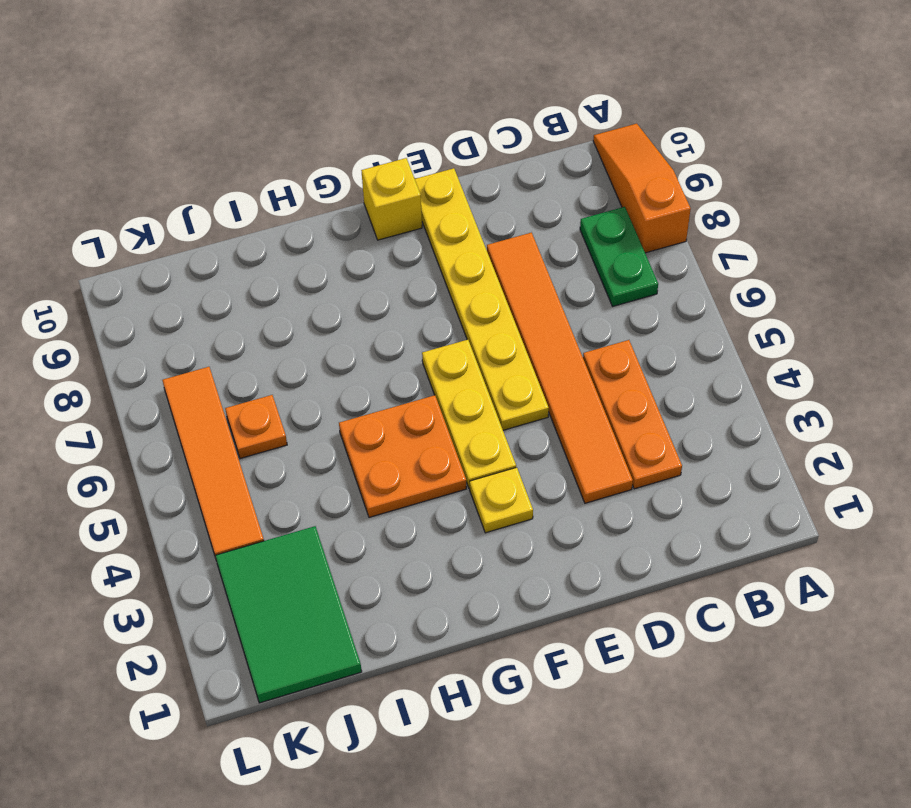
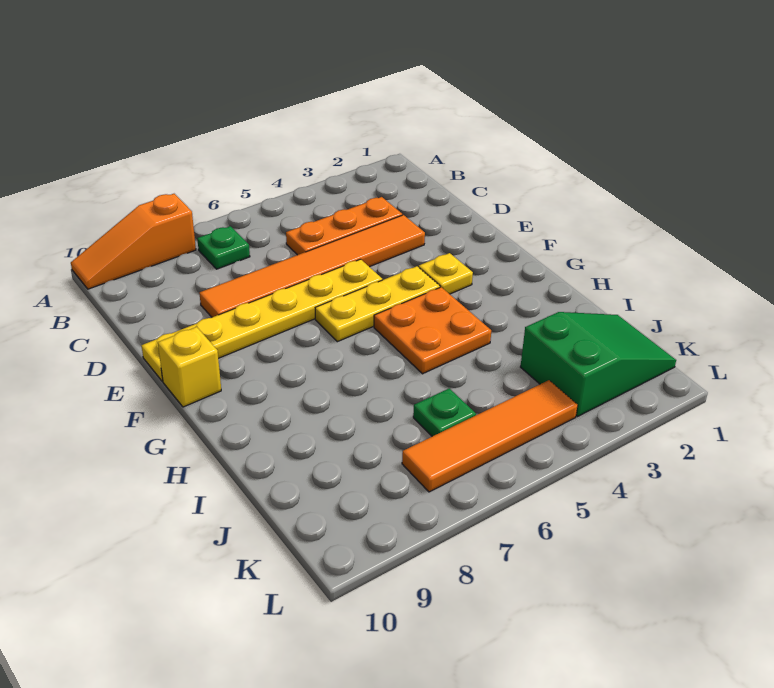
green plate B7:B8 level 1 -> green plate B7 level 1
green tile J1:K3 level 1 -> green slope J1:K3 level 1 top 3
orange plate J6 level 1 -> green plate J6 level 1

